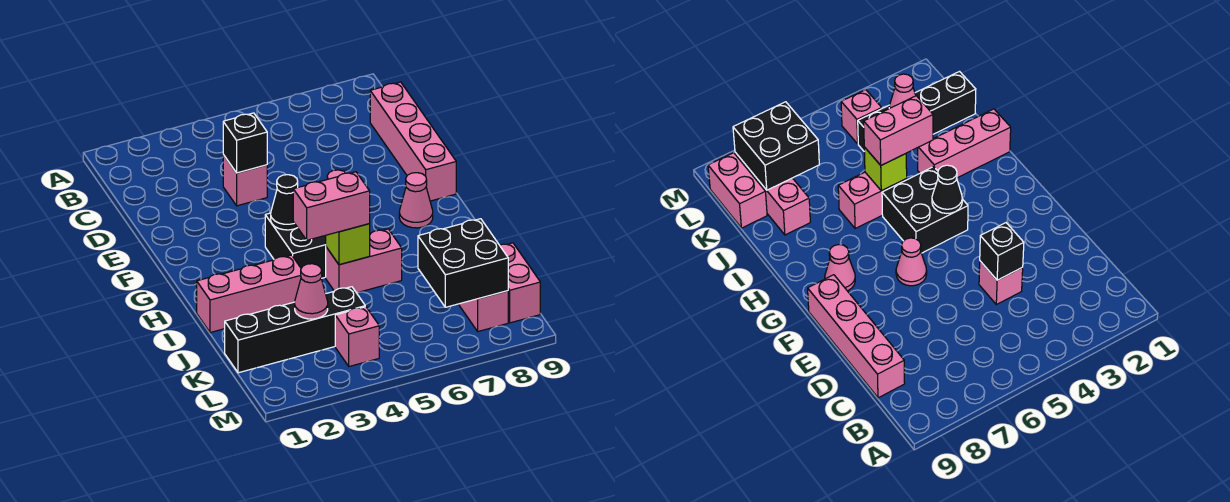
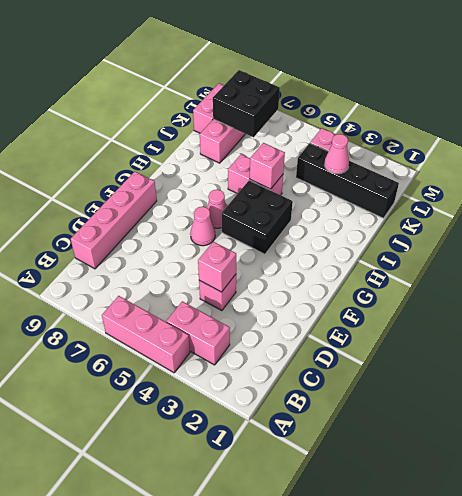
black brick D4 level 2 -> pink brick D4 level 2
black cone G4 level 2 -> none
pink cone G8 level 1 -> pink cone G6 level 1
pink brick I1:I3 level 1 -> pink brick A4:A6 level 1
pink brick I4:I5 level 3 -> pink brick B3:B4 level 1
lime brick I5 level 2 -> pink brick I5 level 2

